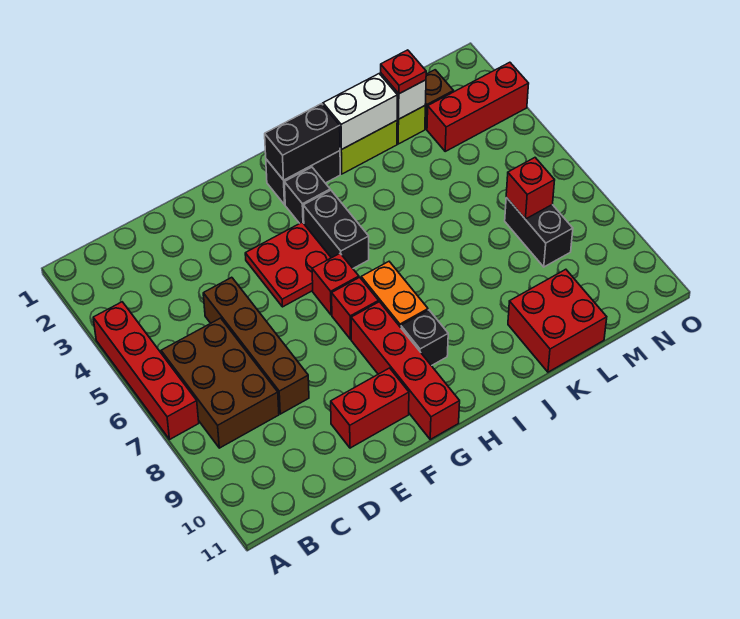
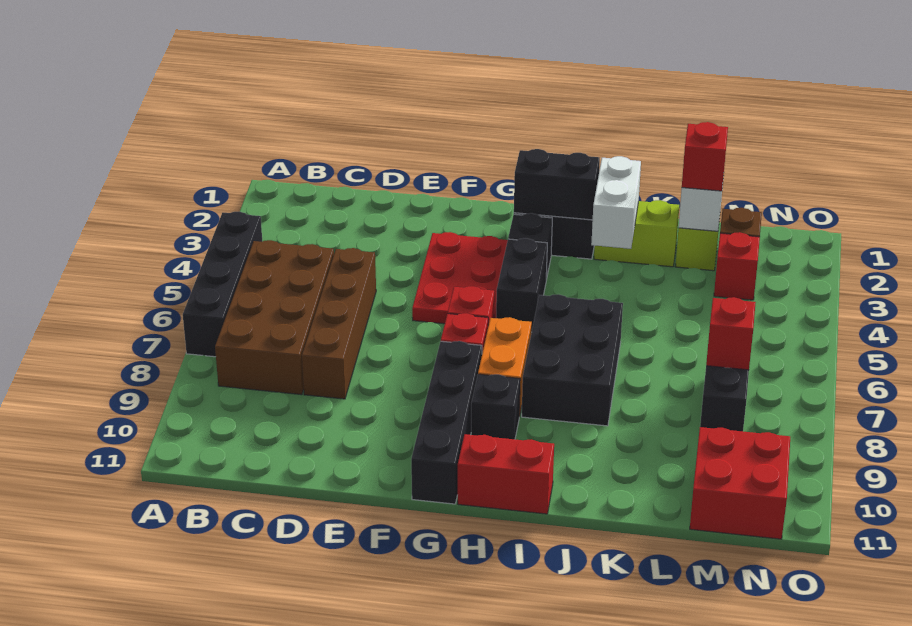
red brick A4:A7 level 1 -> black brick A4:A7 level 1
brown brick B6:C8 level 1 -> brown brick B5:C8 level 1
red brick E10:F10 level 1 -> red brick H11:I11 level 1
red plate F4:G5 level 1 -> red plate F3:G5 level 1
red brick G8:G11 level 1 -> black brick G8:G11 level 1
none -> black brick I6:J8 level 1
white brick J2:K2 level 2 -> white brick J2:J3 level 2
red brick K10:L11 level 1 -> red brick M10:N11 level 1
red plate L2 level 3 -> red brick L2 level 3
red brick M3:O3 level 1 -> red brick M3 level 1

